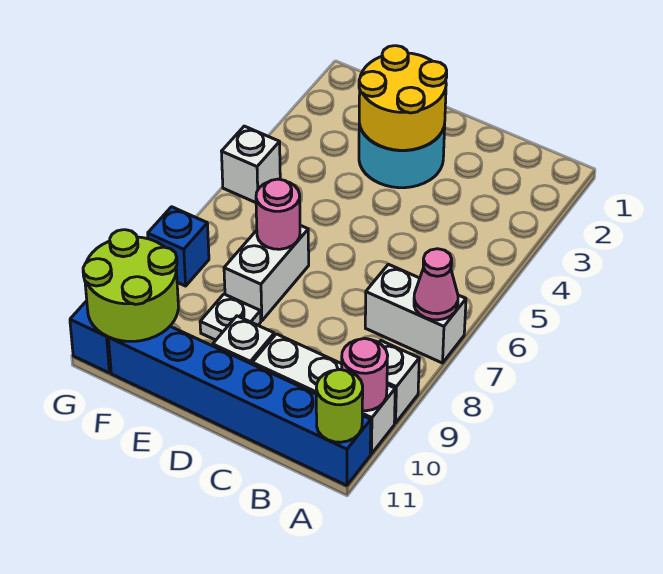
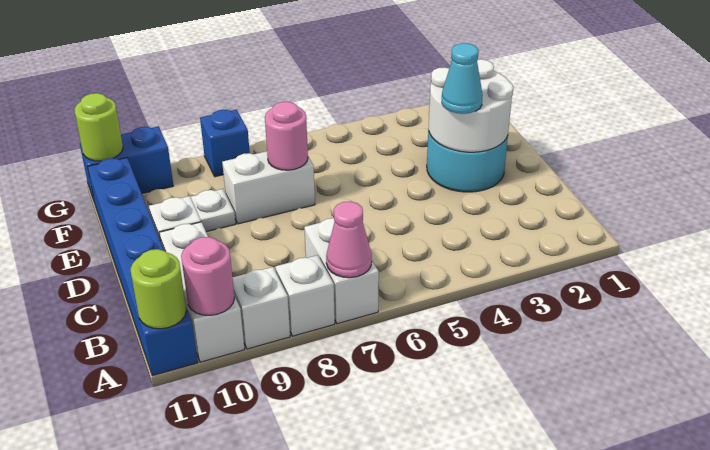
yellow round brick D2:E3 level 2 -> white round brick D2:E3 level 2
none -> cyan cone D3 level 3
lime round brick F10:G11 level 2 -> lime round brick G11 level 2
white brick G5 level 1 -> white brick A8 level 1

